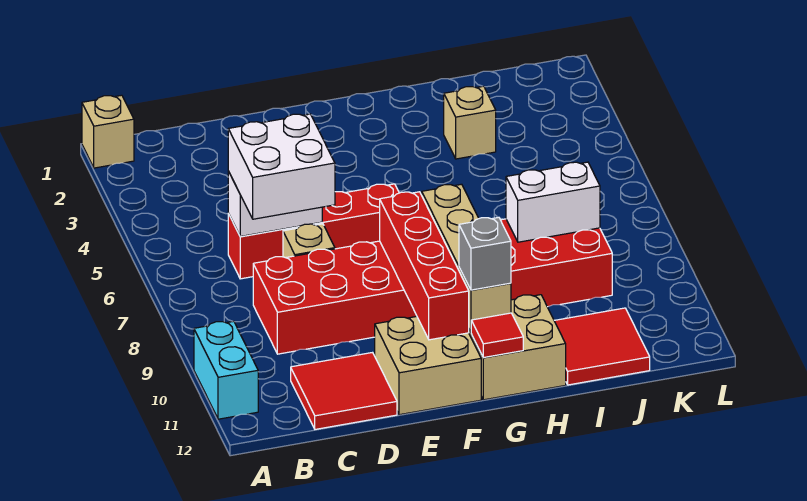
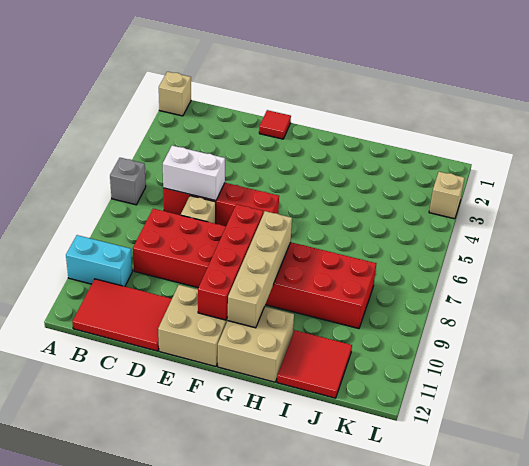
cyan brick A10:A11 level 1 -> cyan brick A10:B10 level 1
white brick C6:D7 level 3 -> none
red tile C11:D12 level 1 -> red tile B11:D12 level 1
grey brick G11 level 3 -> grey brick A6 level 1
red tile G12 level 2 -> red tile E1 level 1
tan brick I3 level 1 -> tan brick L3 level 1
white brick I8:J8 level 2 -> none

